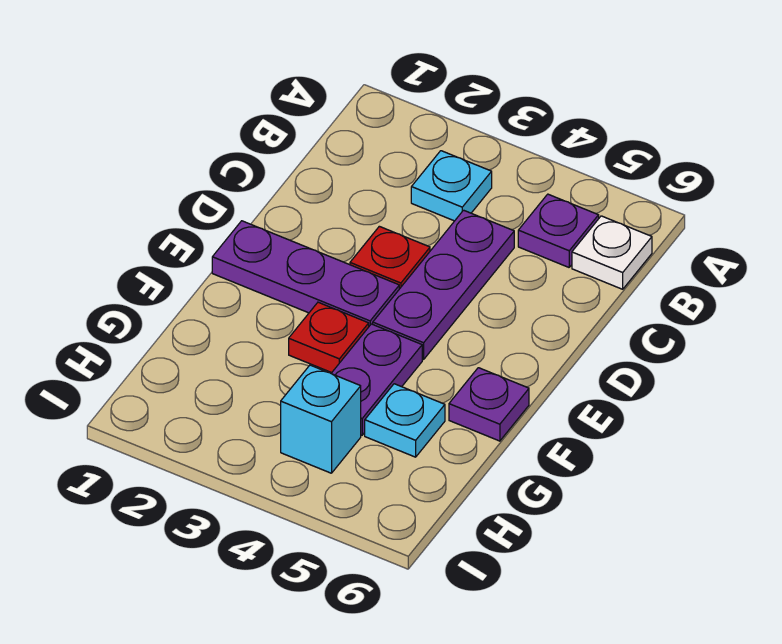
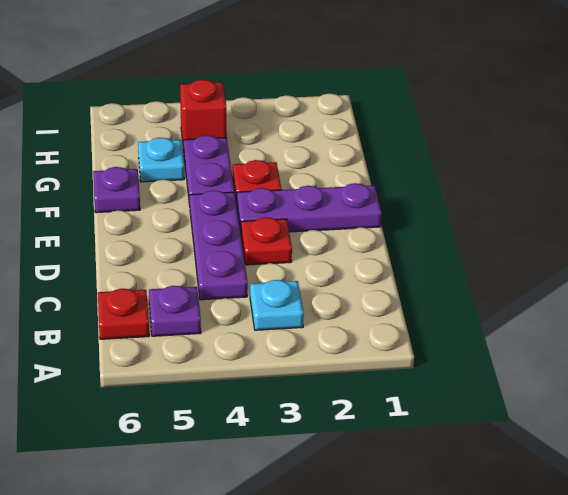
white plate B6 level 1 -> red plate B6 level 1
cyan brick H4 level 1 -> red brick H4 level 1

